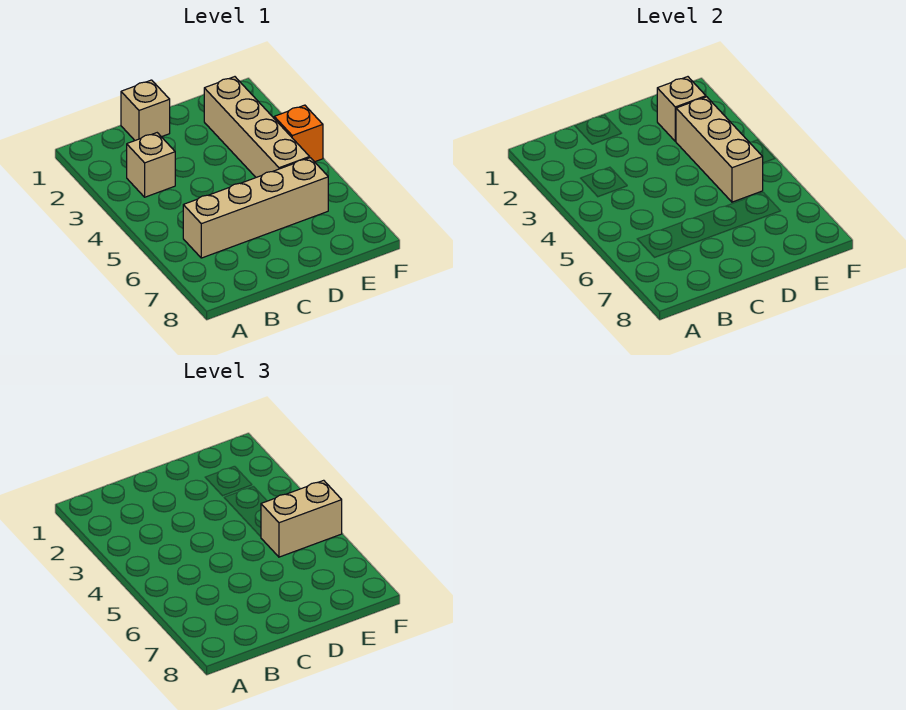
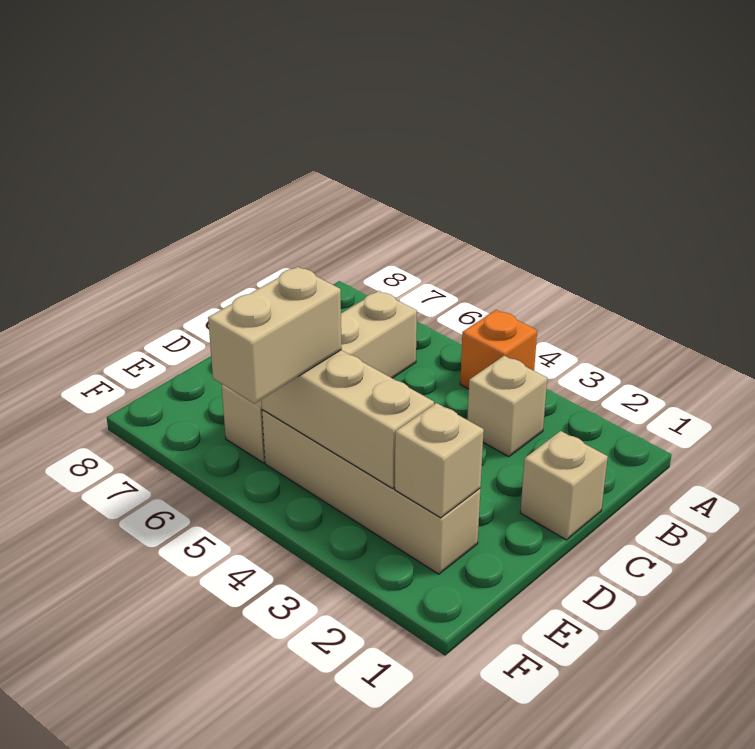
orange brick F4 level 1 -> orange brick A4 level 1

